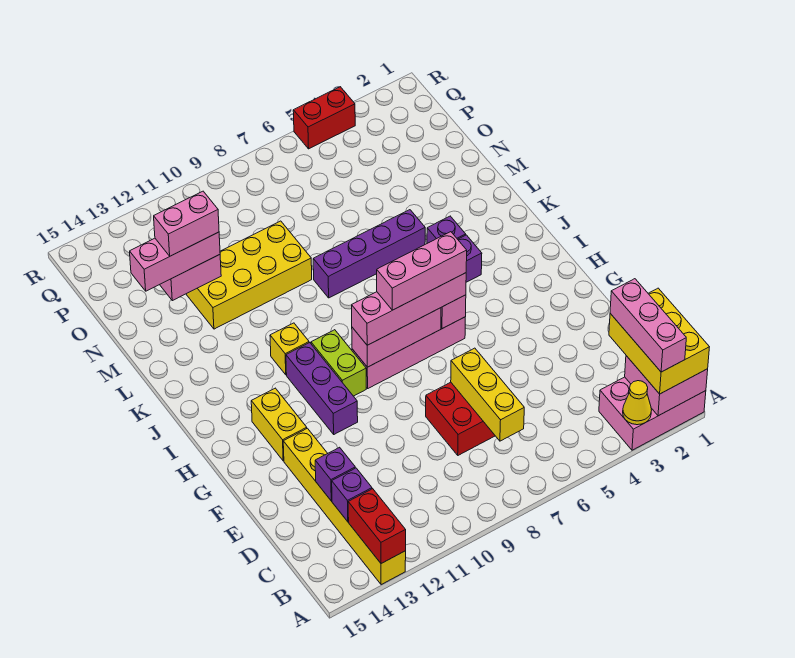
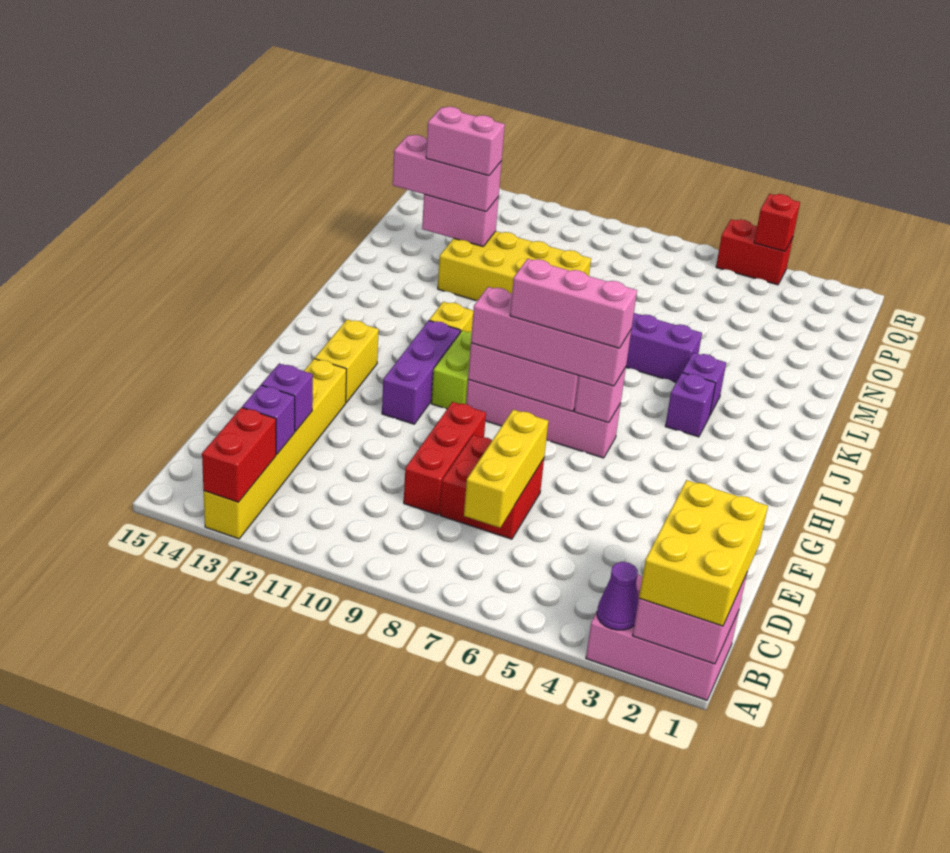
pink brick A2:C2 level 4 -> none
yellow cone A3 level 2 -> purple cone A3 level 2
none -> red brick D9:F9 level 1
none -> red brick R4 level 2

